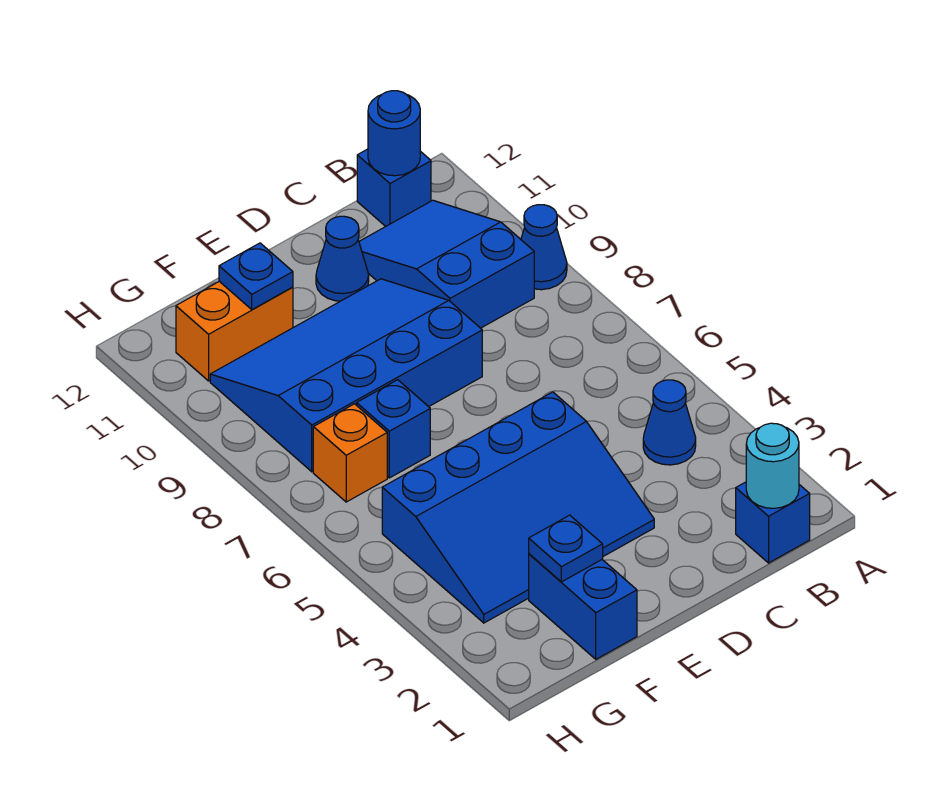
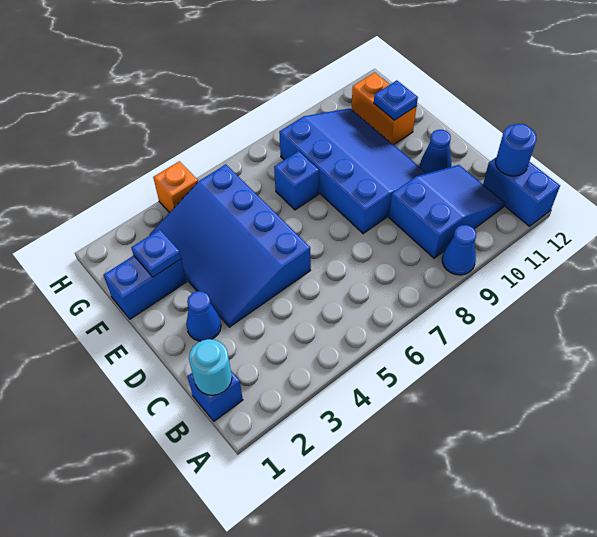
blue cone B4 level 1 -> blue cone D2 level 1
blue brick B12 level 1 -> blue brick A12:B12 level 1
orange brick G7 level 1 -> orange brick H4 level 1

